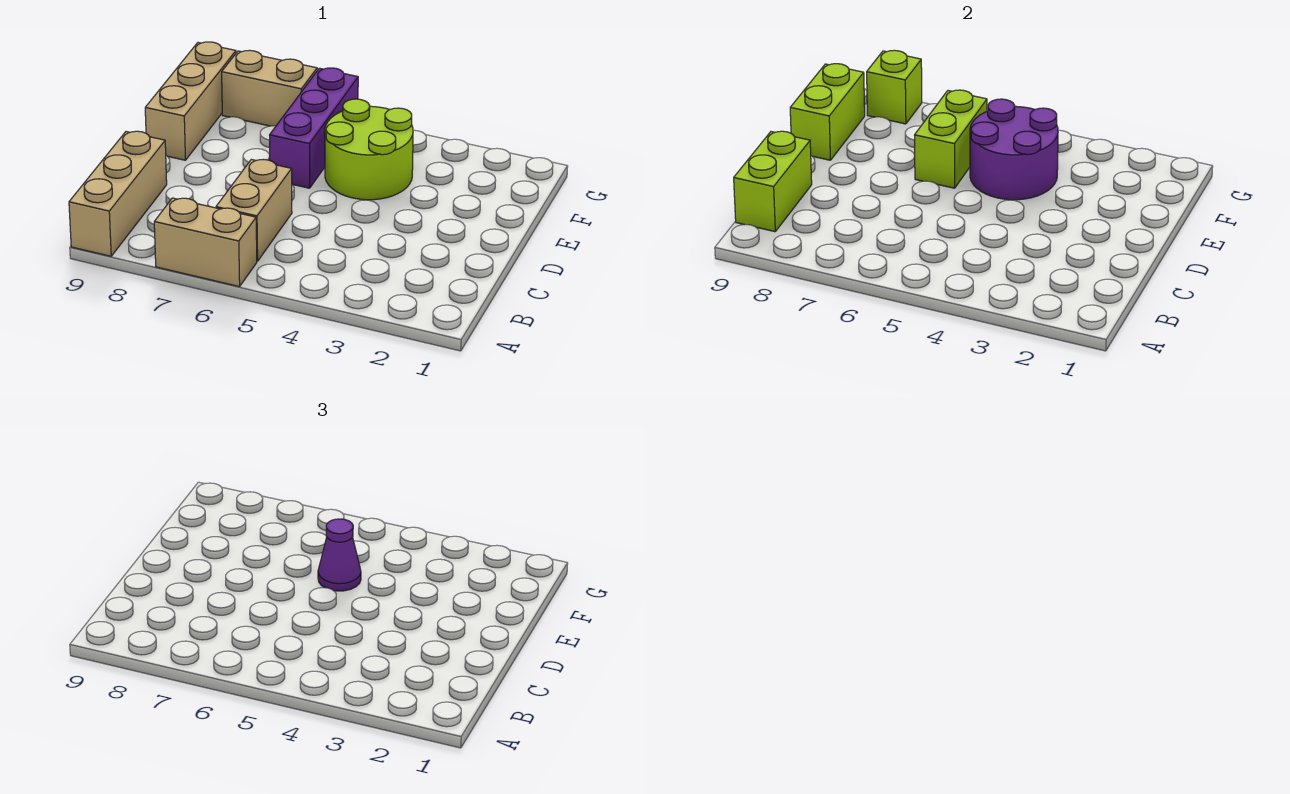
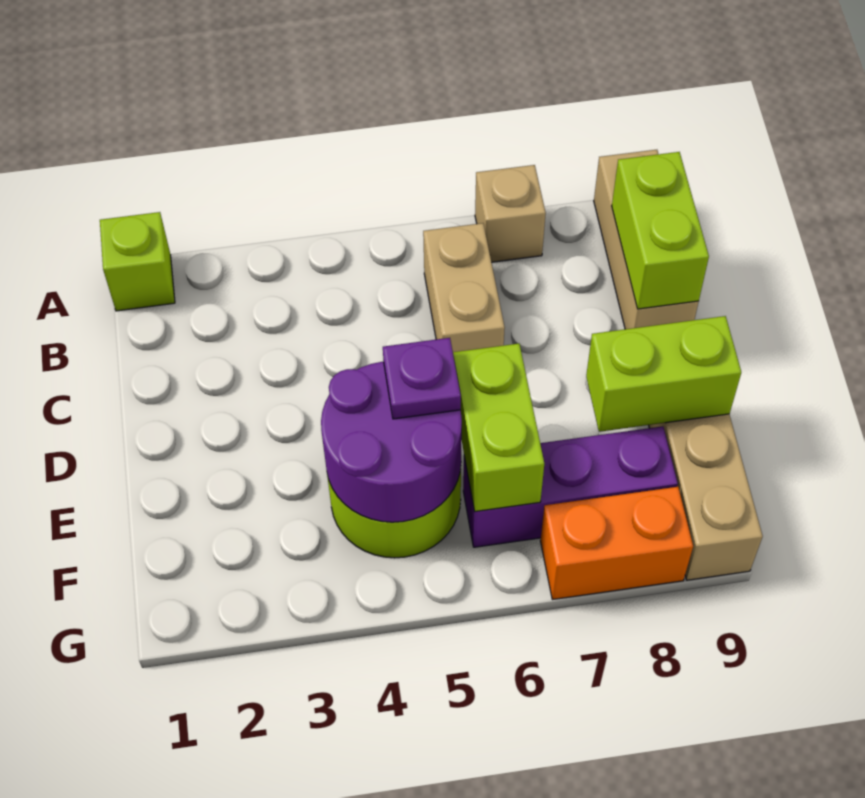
tan brick A6:A7 level 1 -> tan brick A7 level 1
purple cone E5 level 3 -> purple plate E5 level 3
purple brick E6:G6 level 1 -> purple brick F6:F8 level 1
lime brick E9:F9 level 2 -> lime brick E8:E9 level 2
tan brick G7:G8 level 1 -> orange brick G7:G8 level 1
lime brick G8 level 2 -> lime brick A1 level 1

